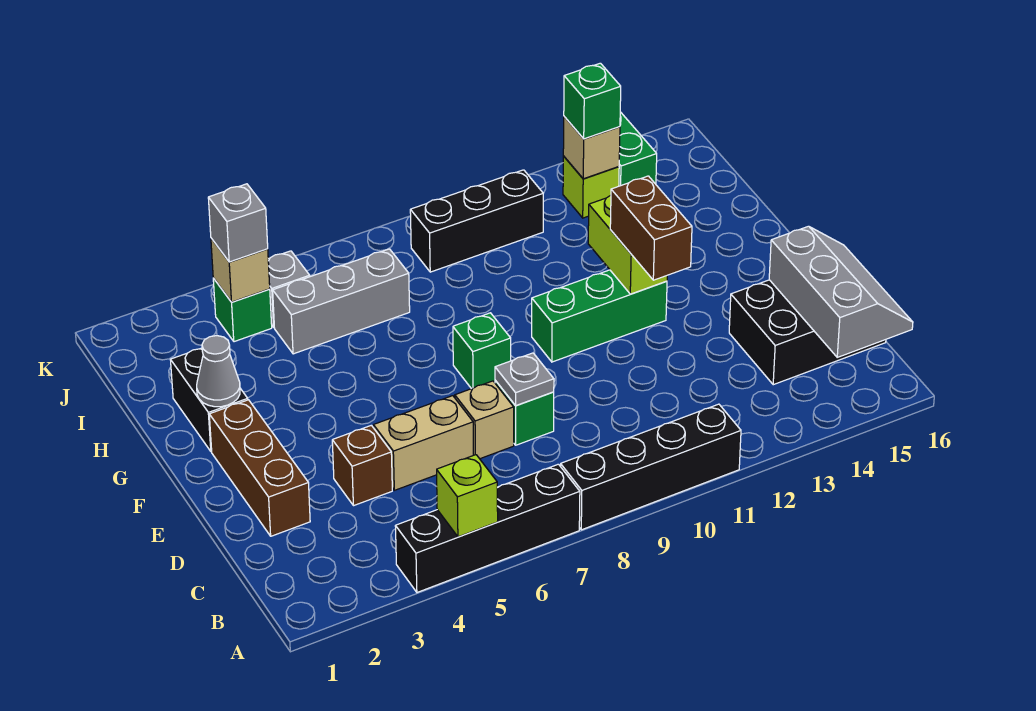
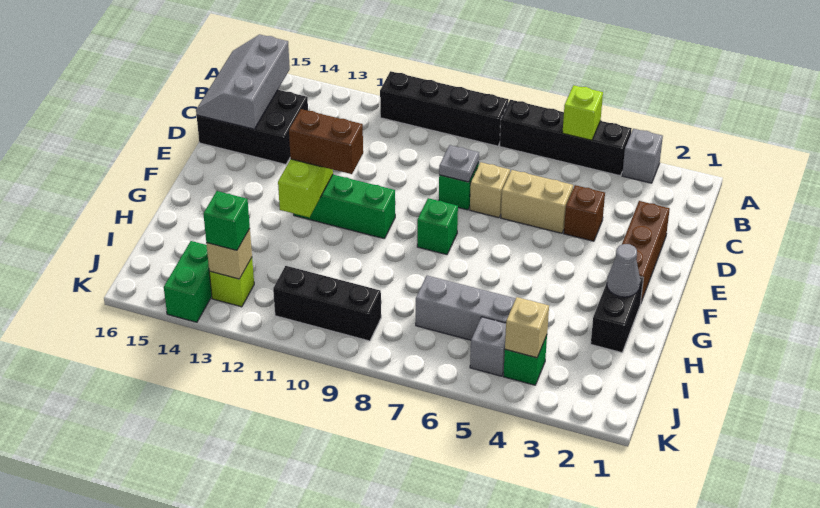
brown brick E12:F12 level 3 -> brown brick F11:F12 level 3
grey brick J4 level 3 -> grey brick A3 level 1

